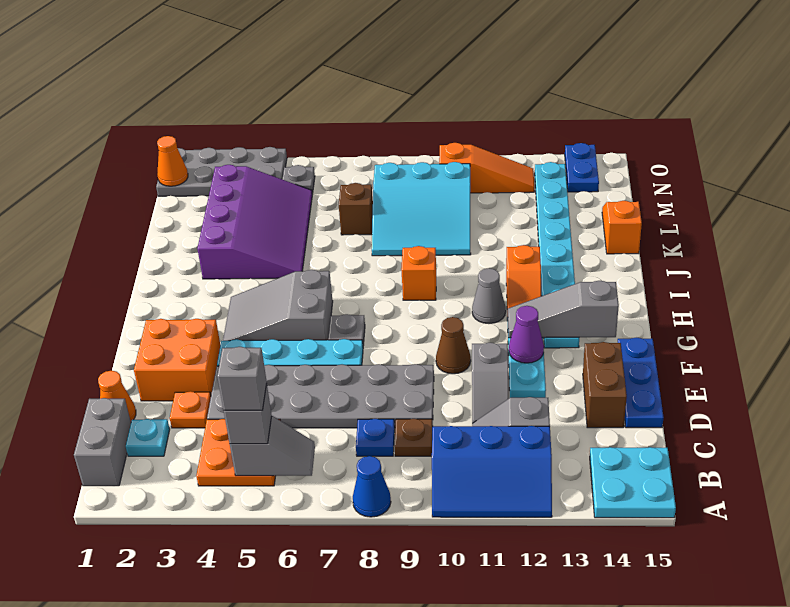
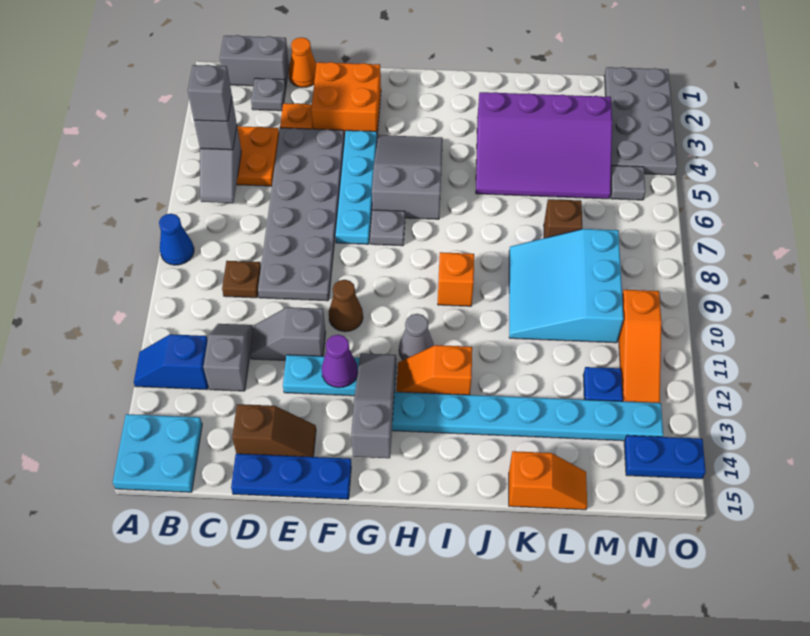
blue slope A10:B12 level 1 top B -> blue slope A12:B12 level 1 top B
cyan plate C2 level 1 -> grey plate C2 level 1
blue plate C8 level 1 -> blue plate M12 level 1
brown brick D14:E14 level 1 -> brown slope D14:E14 level 1 top D
orange cone N1 level 2 -> none

